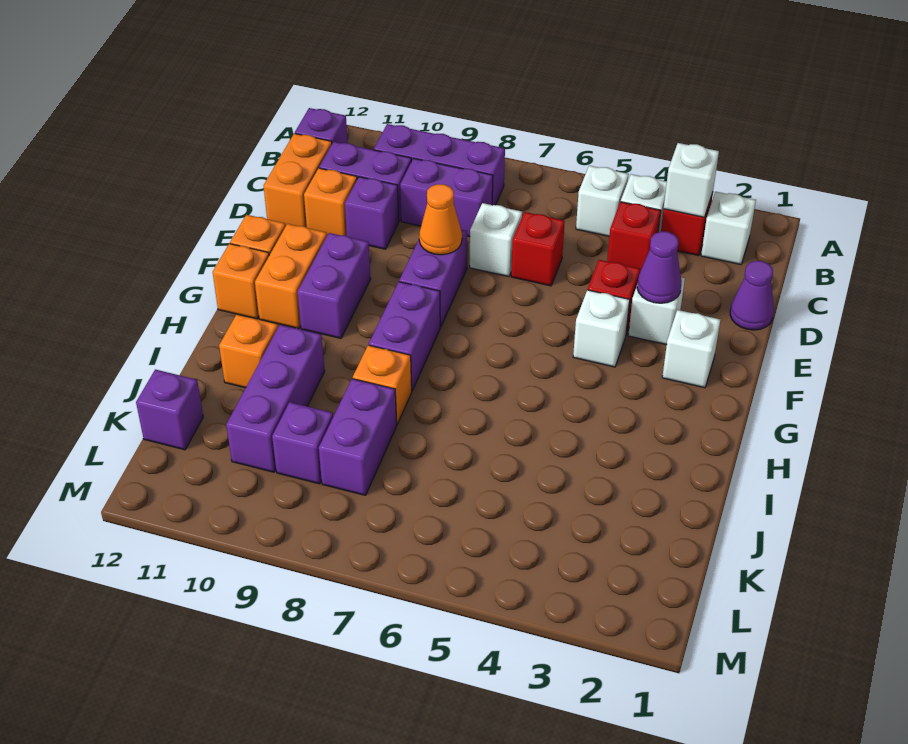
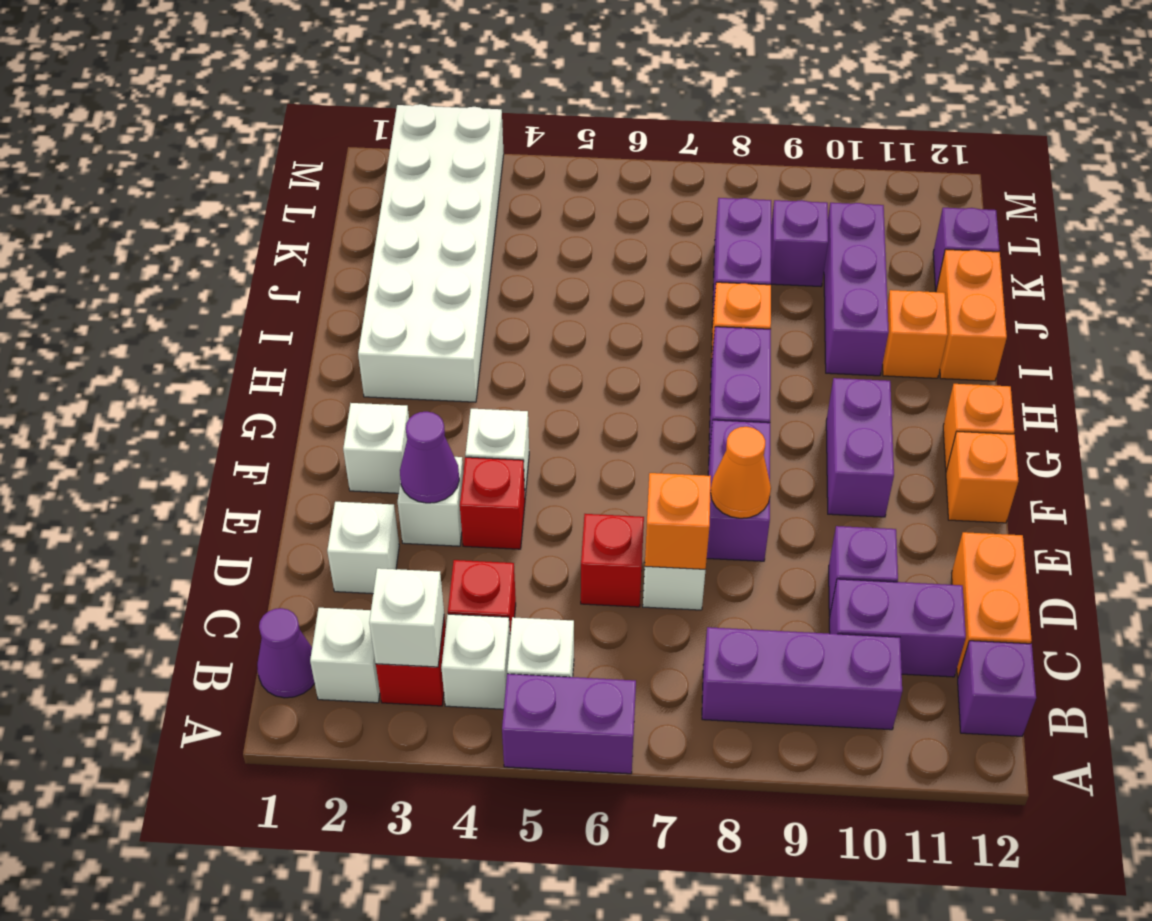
purple brick C8:C9 level 1 -> purple brick A5:A6 level 1
purple cone D1 level 1 -> purple cone B1 level 1
none -> white brick D2 level 1
orange brick D11 level 1 -> orange brick D7 level 2
orange brick F11:G11 level 1 -> orange brick I12:J12 level 1
none -> white brick H2:M3 level 1

